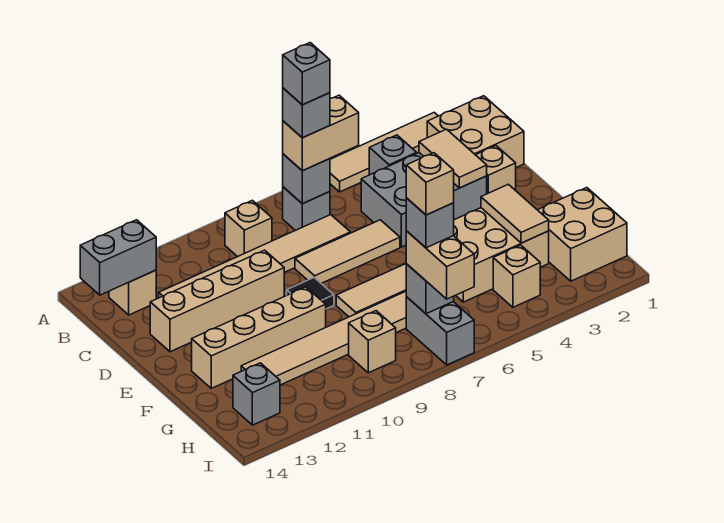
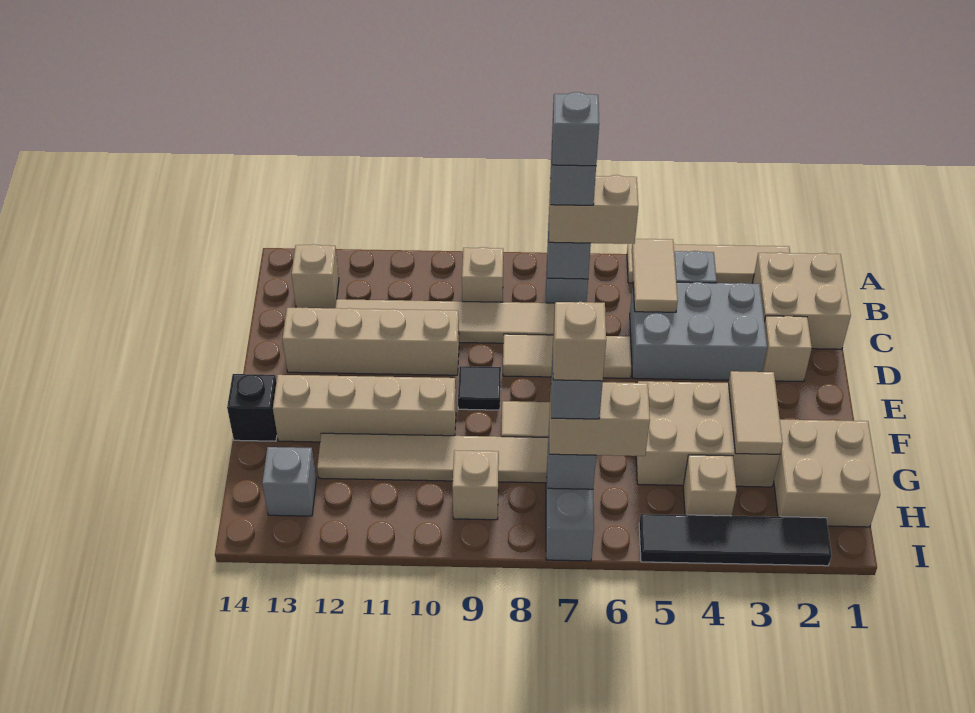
grey brick B13:B14 level 2 -> none
tan tile C3:D3 level 2 -> tan tile B5:C5 level 2
none -> black brick F14 level 1
tan brick H7:I7 level 3 -> tan brick H6:H7 level 3
none -> black tile I2:I5 level 1

